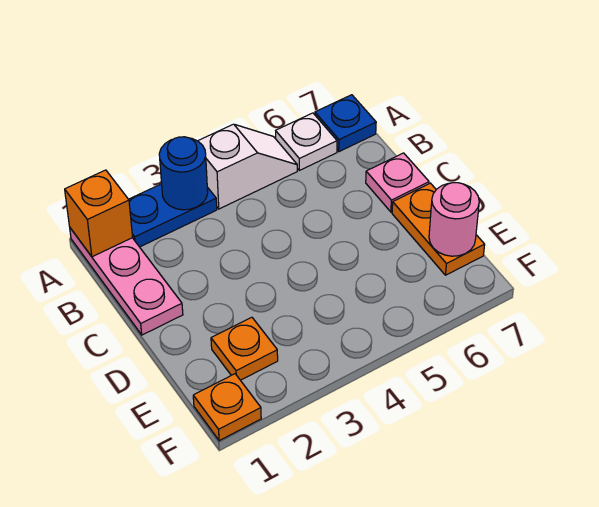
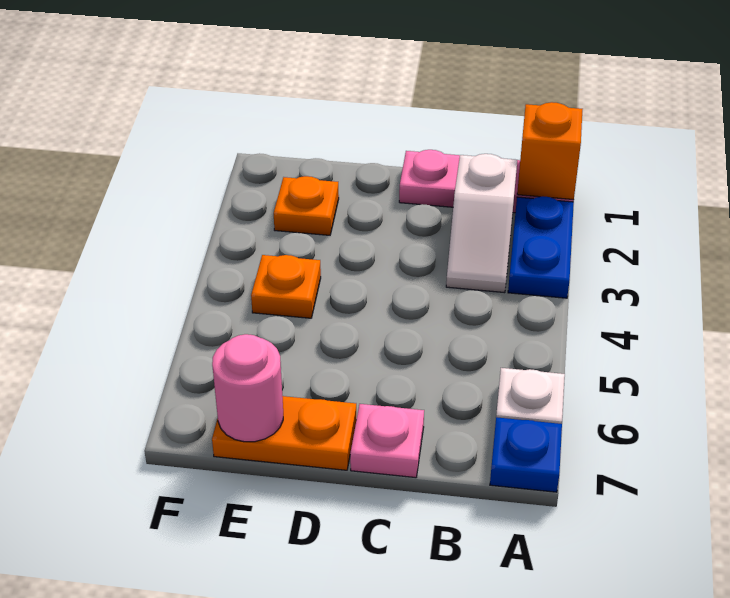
blue round brick A3 level 2 -> none
white slope A4:A5 level 1 top 4 -> white slope B2:B3 level 1 top 2
orange plate F1 level 1 -> orange plate E4 level 1

